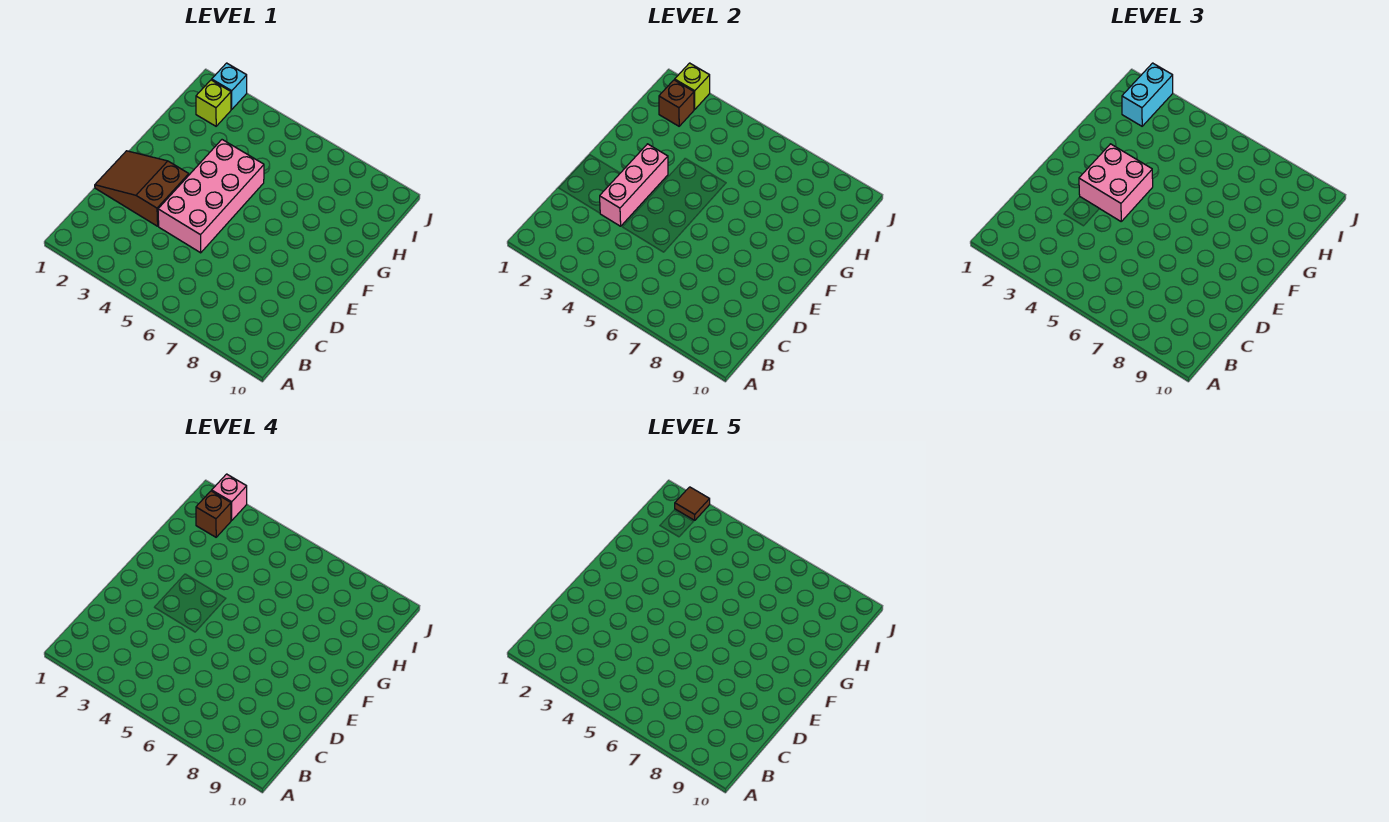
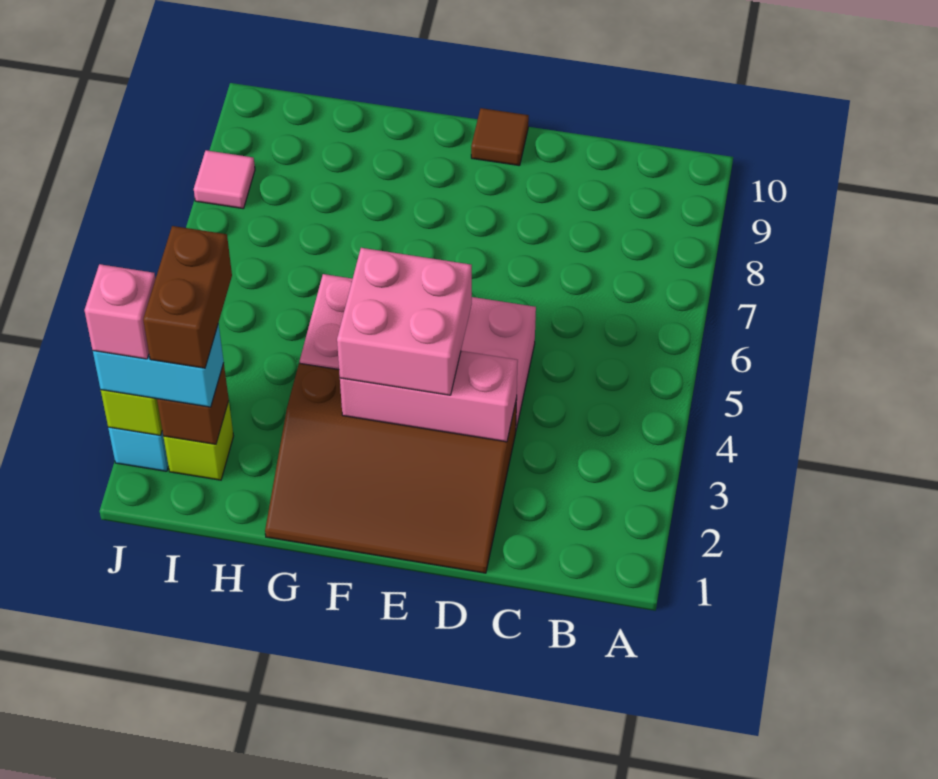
brown slope D1:E3 level 1 top 3 -> brown slope D1:G3 level 1 top 3
brown brick I2 level 4 -> brown brick I2:I3 level 4
brown tile J2 level 5 -> brown tile E10 level 1
none -> pink tile J8 level 1

